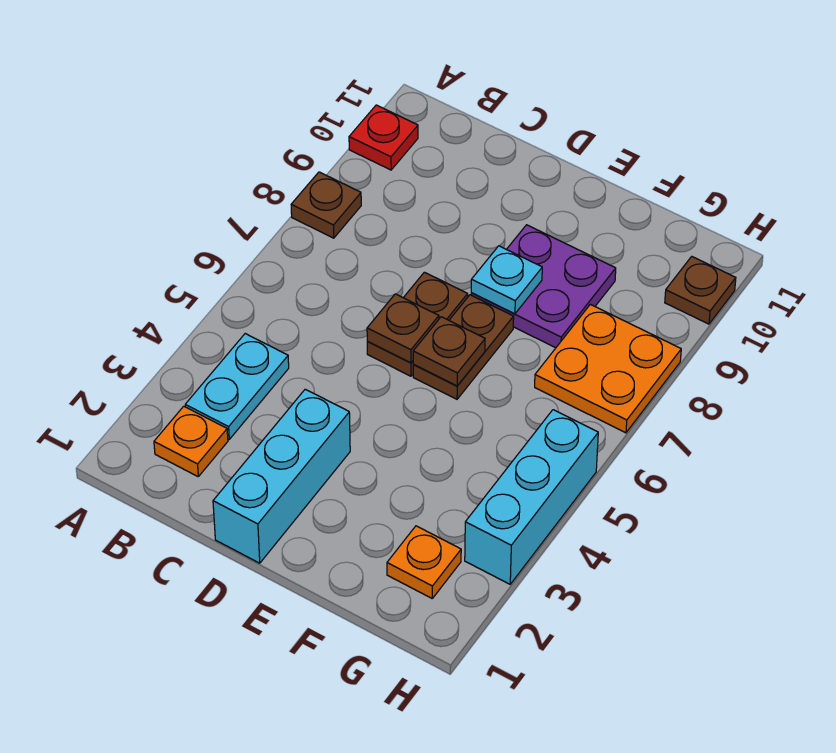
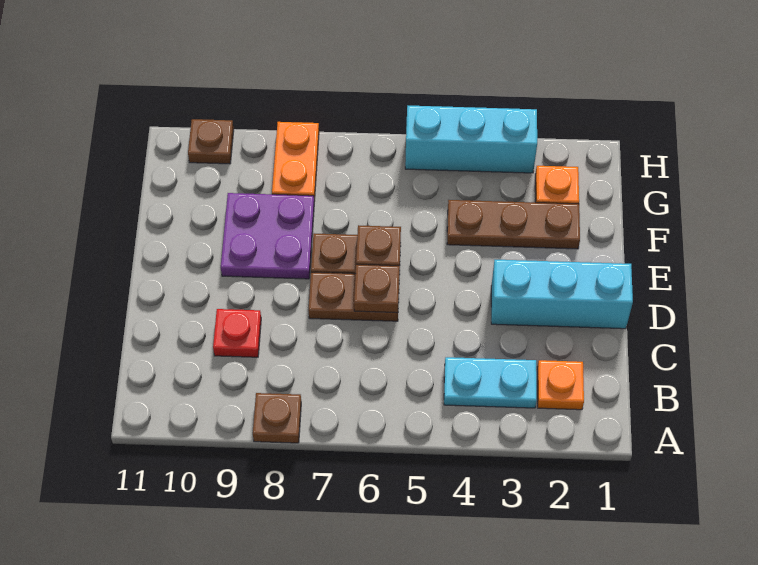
red plate A10 level 1 -> red plate C9 level 1
cyan plate E8 level 2 -> none
none -> brown plate F2:F4 level 1
orange plate G7:H8 level 1 -> orange plate G8:H8 level 1

